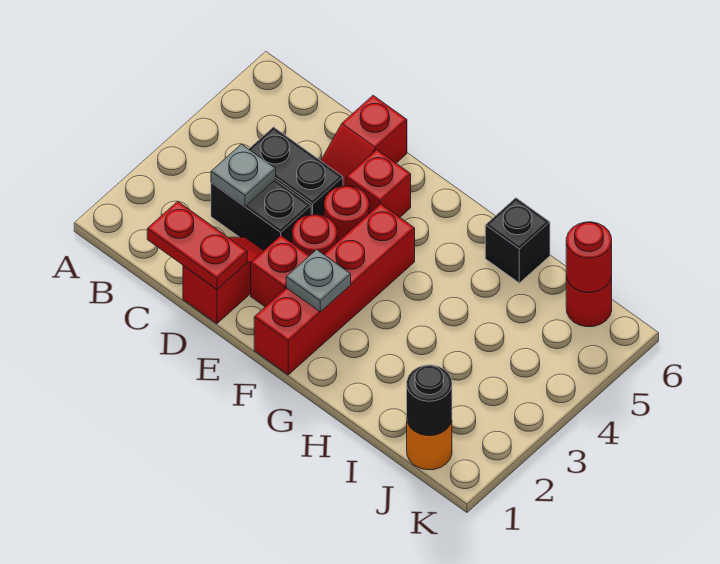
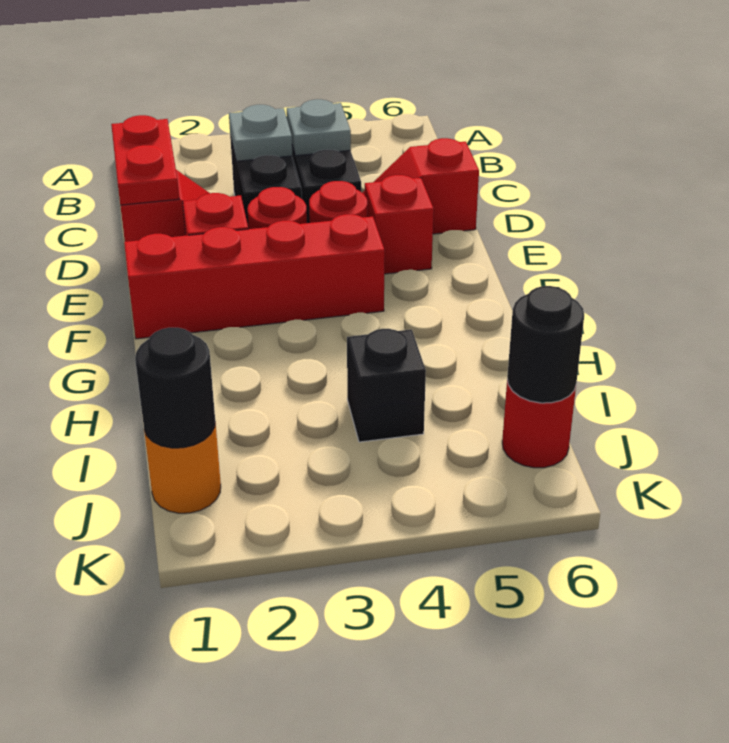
grey plate F2 level 2 -> grey plate C4 level 2
black brick H6 level 1 -> black brick I4 level 1
red round brick J6 level 2 -> black round brick J6 level 2

